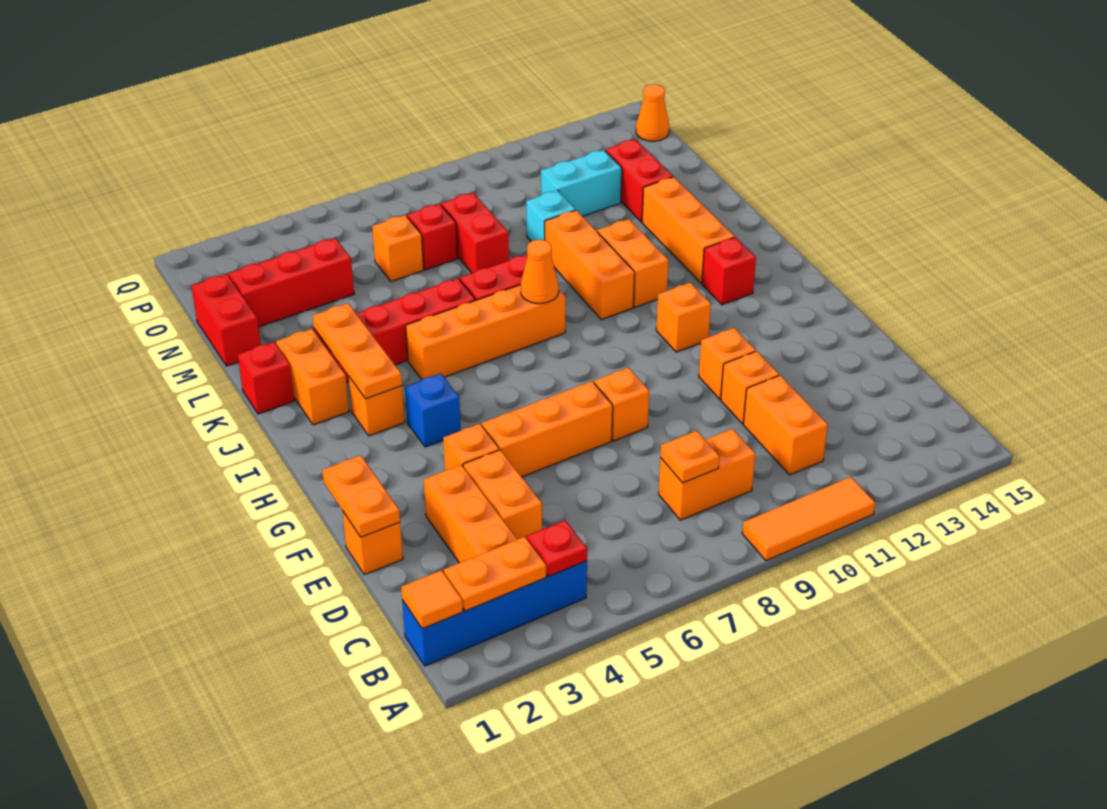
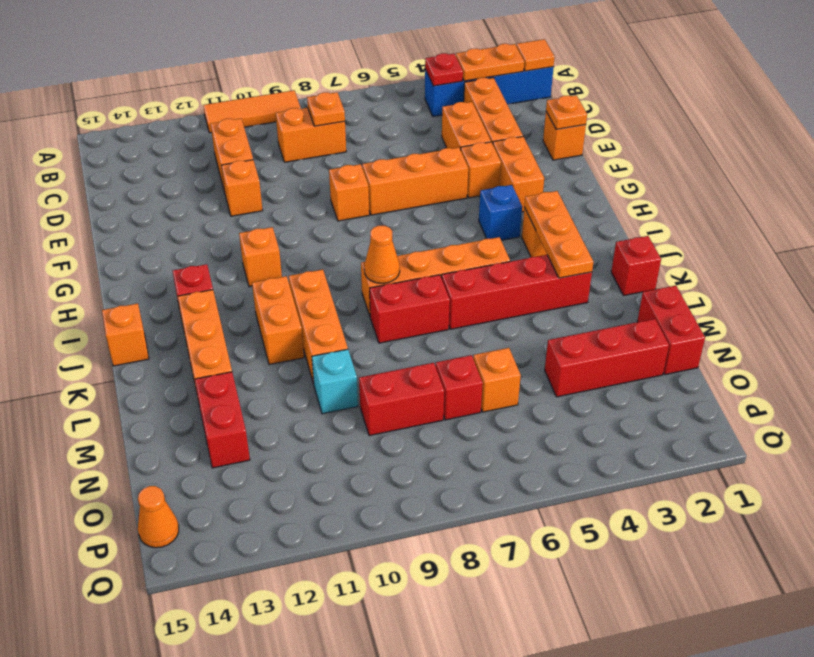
orange plate E1:F1 level 2 -> orange plate E1 level 2
orange brick F11 level 1 -> orange brick J15 level 1
orange brick J2:K2 level 1 -> orange brick F3:G3 level 1
red brick M8:N8 level 1 -> red brick N8:N9 level 1
cyan brick N11:N12 level 1 -> none

